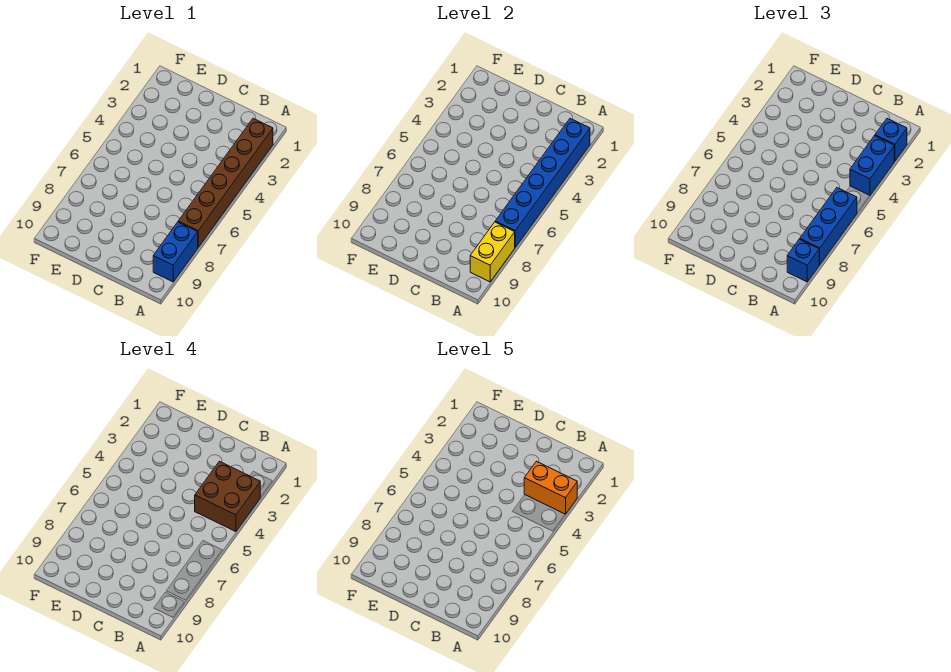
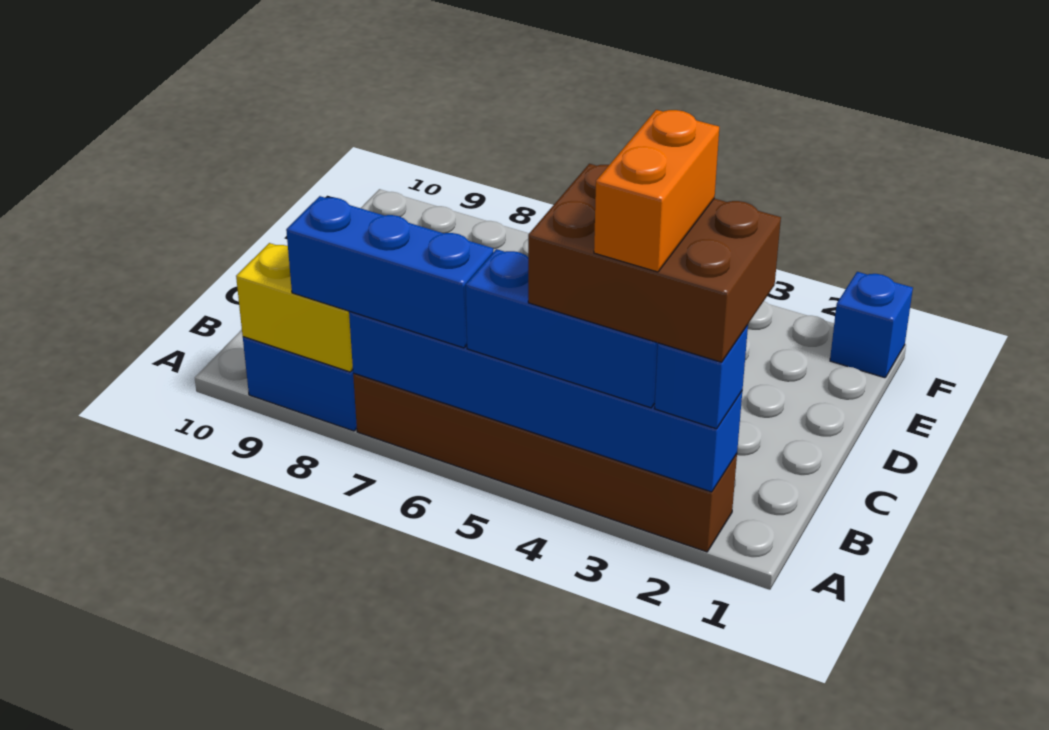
blue brick A3:A4 level 3 -> blue brick A3:A5 level 3
brown brick A3:B4 level 4 -> brown brick A2:B4 level 4
blue brick A9 level 3 -> blue brick F1 level 1

